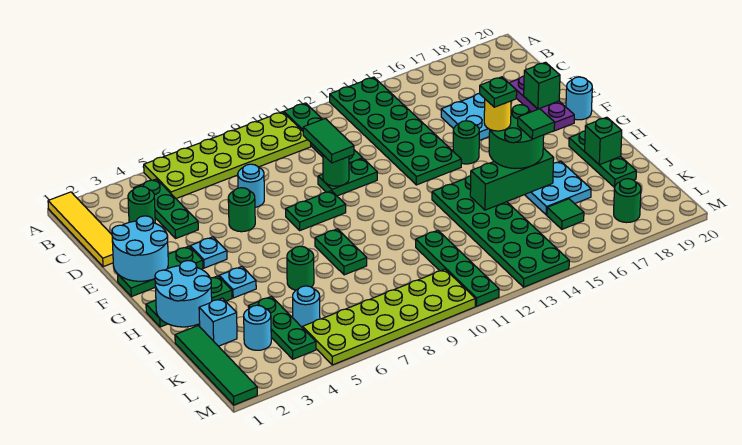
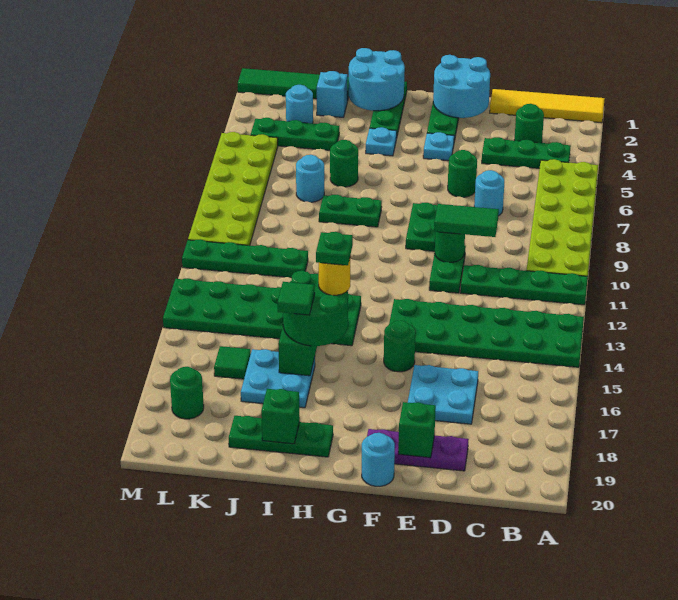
cyan round brick K5 level 1 -> cyan round brick J7 level 1

